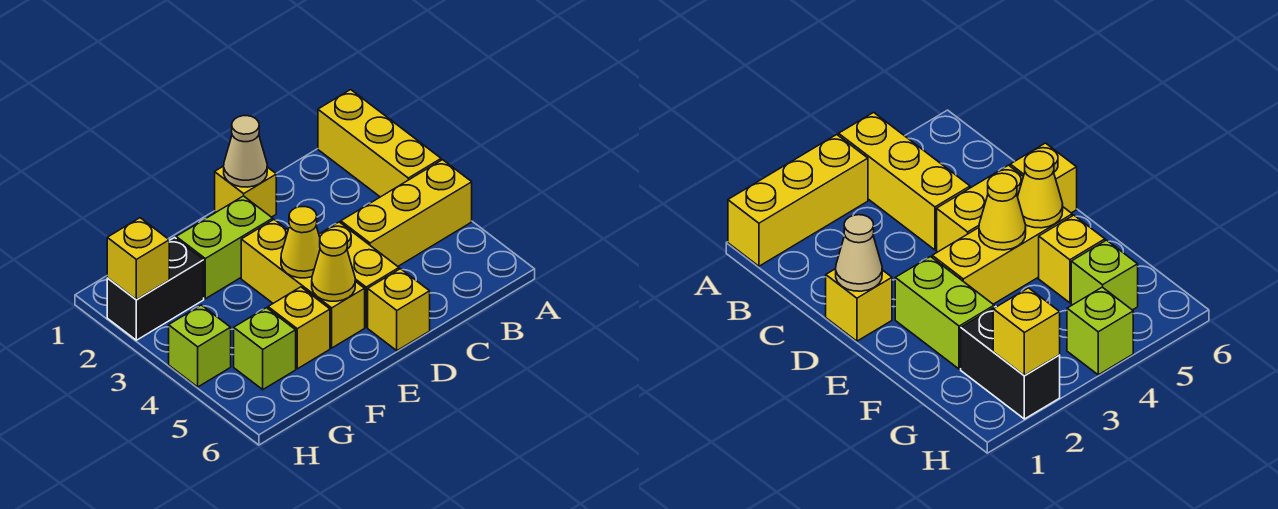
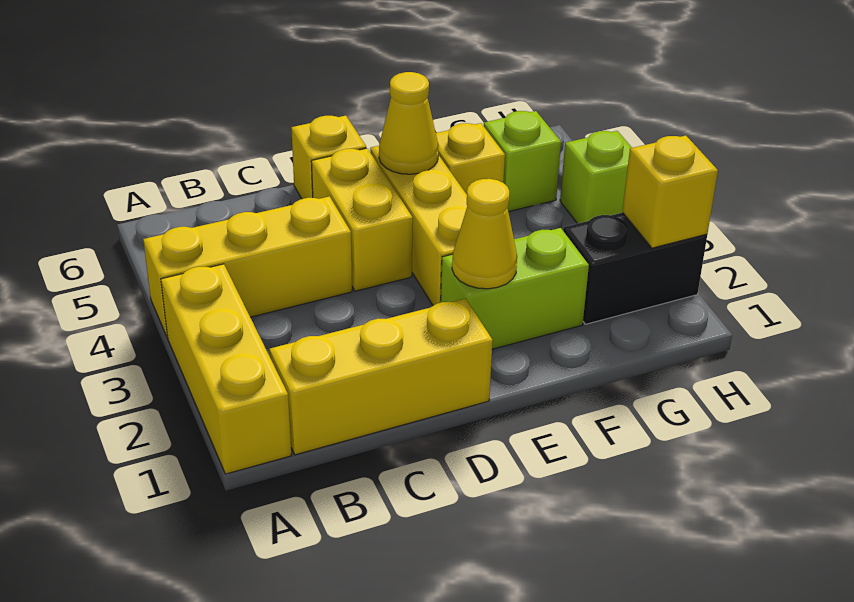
yellow brick D1 level 1 -> yellow brick B1:D1 level 1
tan cone D1 level 2 -> none
yellow cone E4 level 2 -> yellow cone E2 level 2

